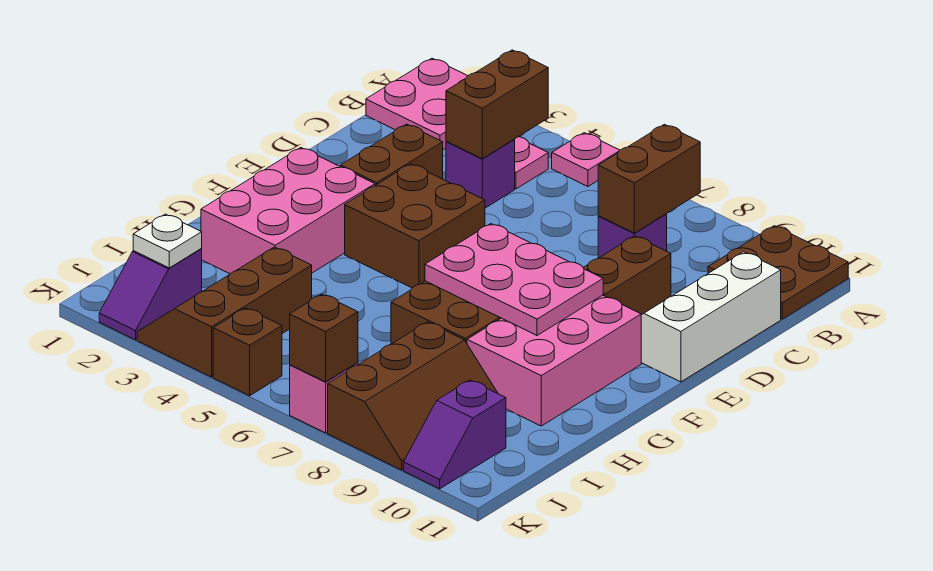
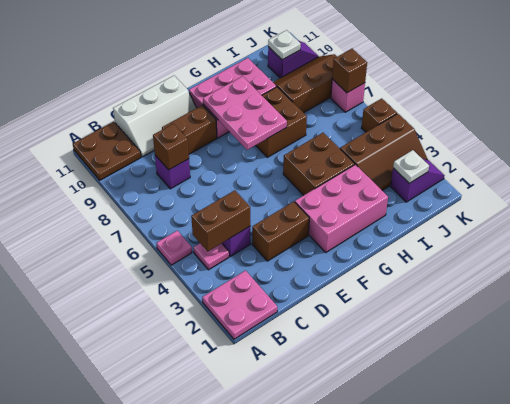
brown brick B8:C8 level 2 -> brown brick C8 level 2
brown brick E4:F5 level 1 -> brown brick G4:H5 level 1
none -> white plate J10 level 2

